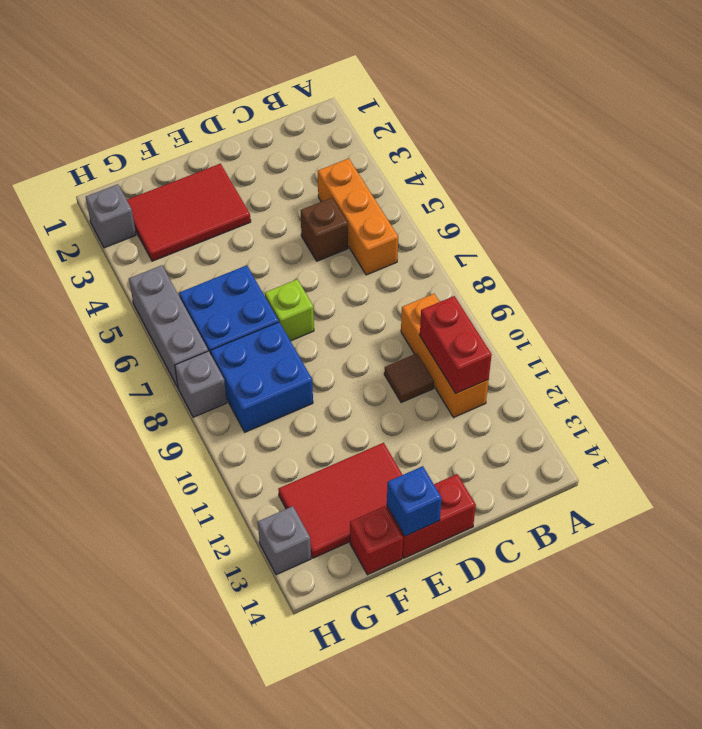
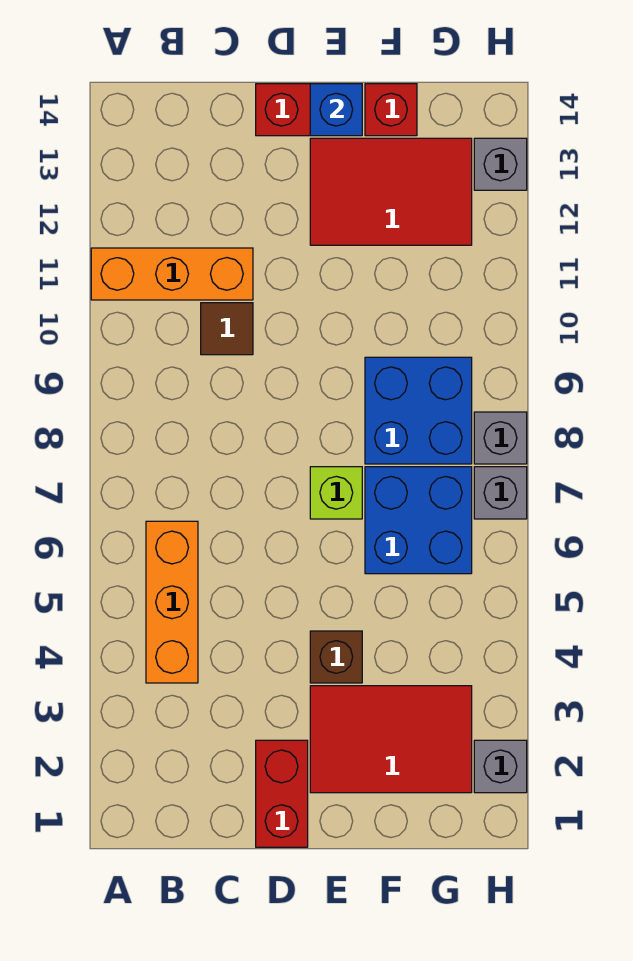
orange brick B9:B11 level 1 -> orange brick A11:C11 level 1
red brick B10:B11 level 2 -> red brick D1:D2 level 1
brown brick C5 level 1 -> brown brick E4 level 1
grey brick H5:H7 level 1 -> grey brick H7 level 1

